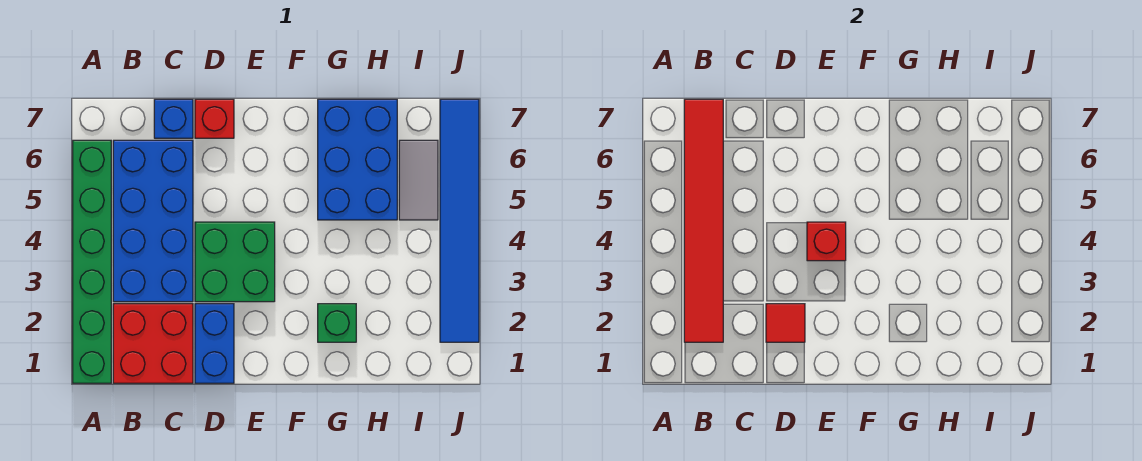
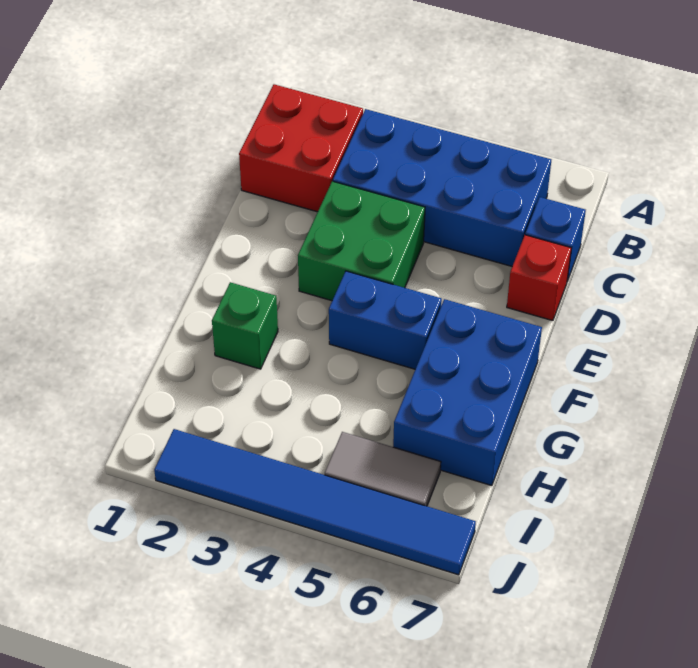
green brick A1:A6 level 1 -> none
red tile B2:B7 level 2 -> none
blue brick D1:D2 level 1 -> blue brick F4:F5 level 1
red tile D2 level 2 -> none
red brick E4 level 2 -> none
blue brick G5:H7 level 1 -> blue brick F6:H7 level 1

